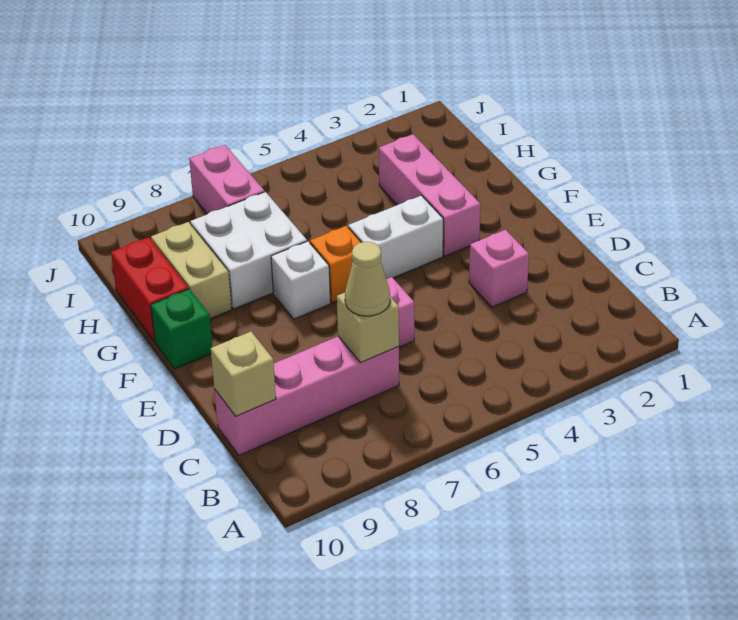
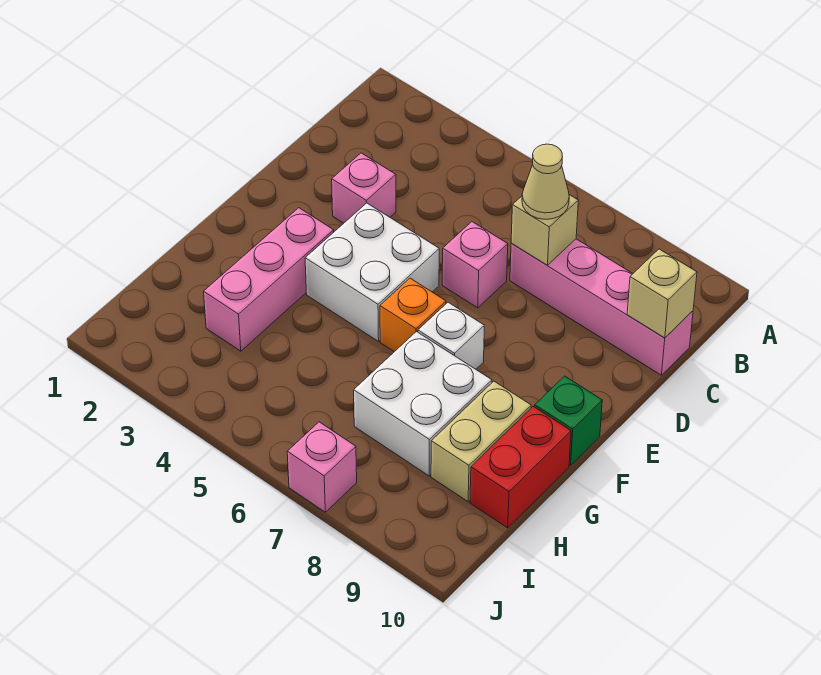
white brick F4:F5 level 1 -> white brick E4:F5 level 1
pink brick I7:J7 level 1 -> pink brick J7 level 1

